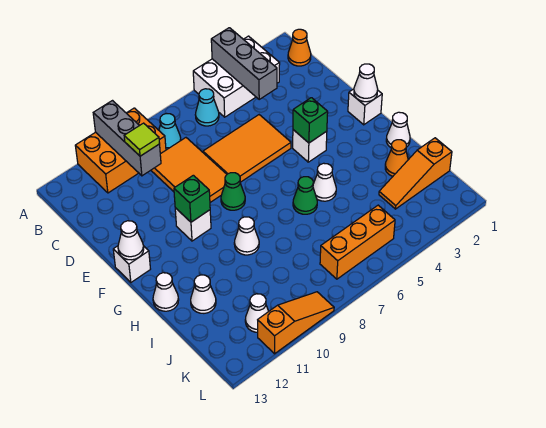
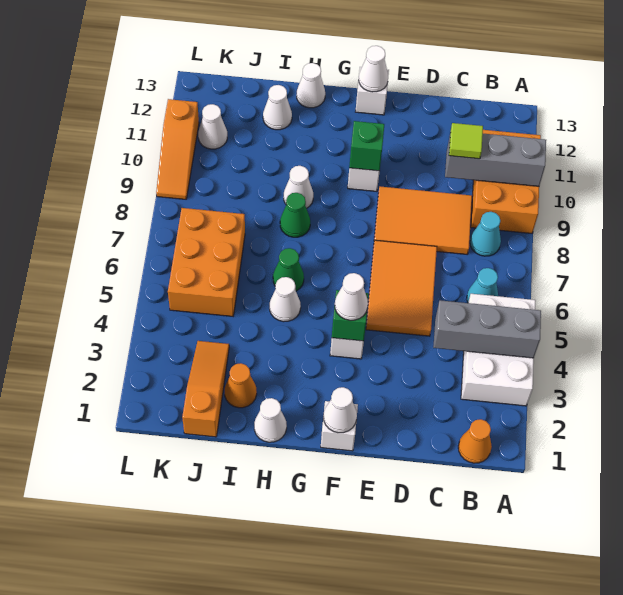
none -> white cone F4 level 3
green cone F8 level 1 -> green cone H8 level 1
orange brick K5:K7 level 1 -> orange brick J5:K7 level 1

